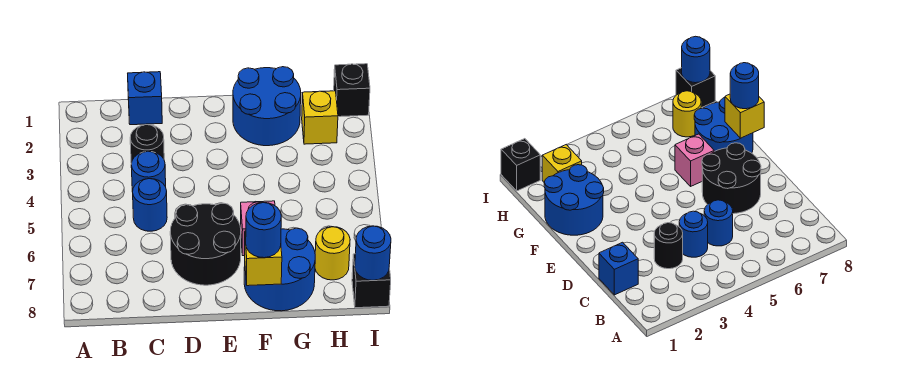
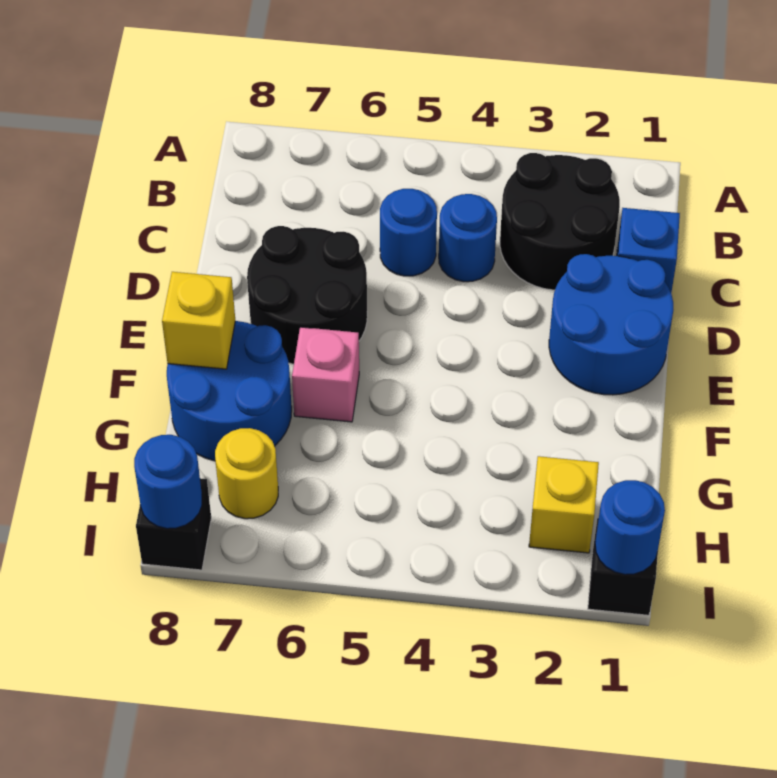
black round brick C3 level 1 -> black round brick B2:C3 level 1
blue round brick F1:G2 level 1 -> blue round brick D1:E2 level 1
blue round brick F8 level 3 -> blue round brick I1 level 2

